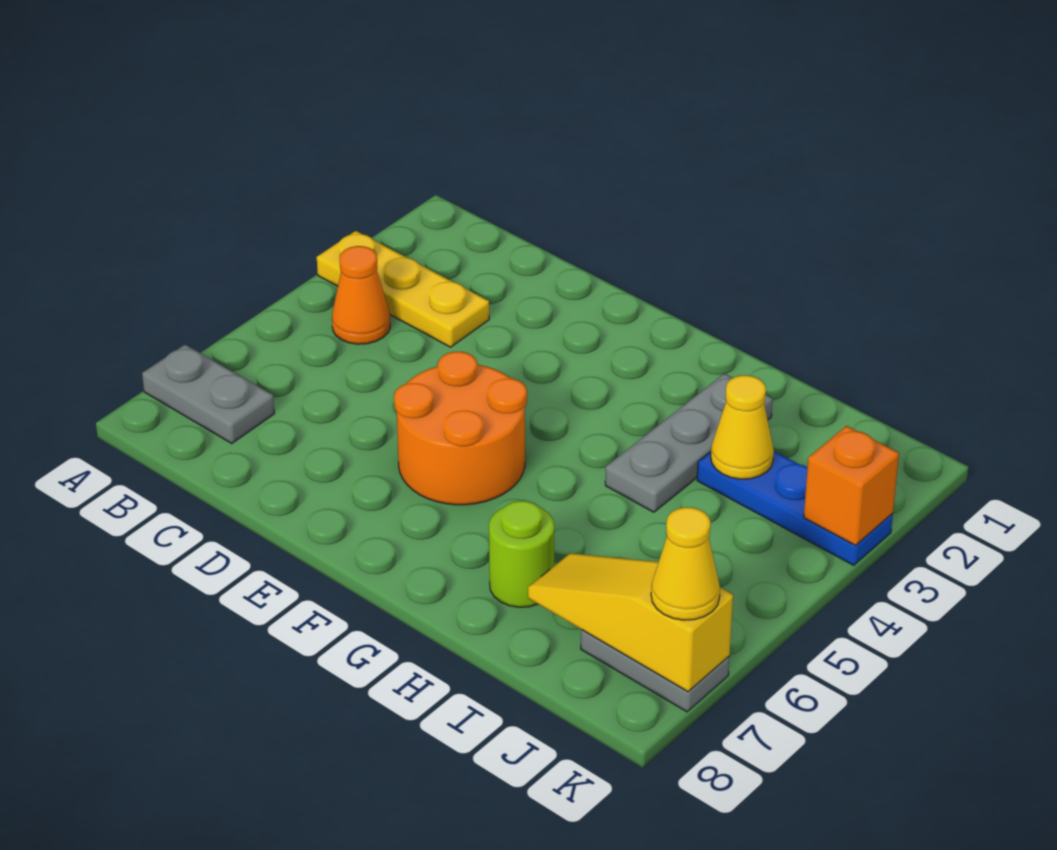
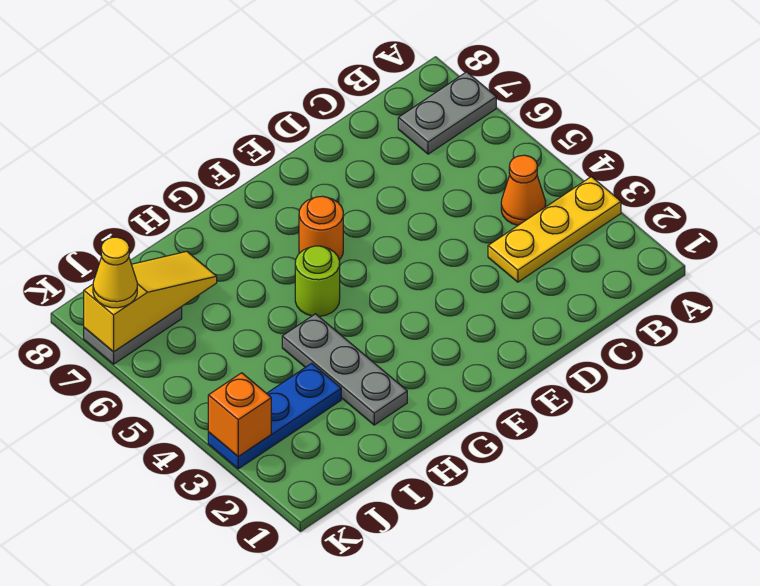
orange round brick E5:F6 level 1 -> orange round brick F6 level 1
lime round brick H7 level 1 -> lime round brick G5 level 1
yellow cone I3 level 2 -> none

